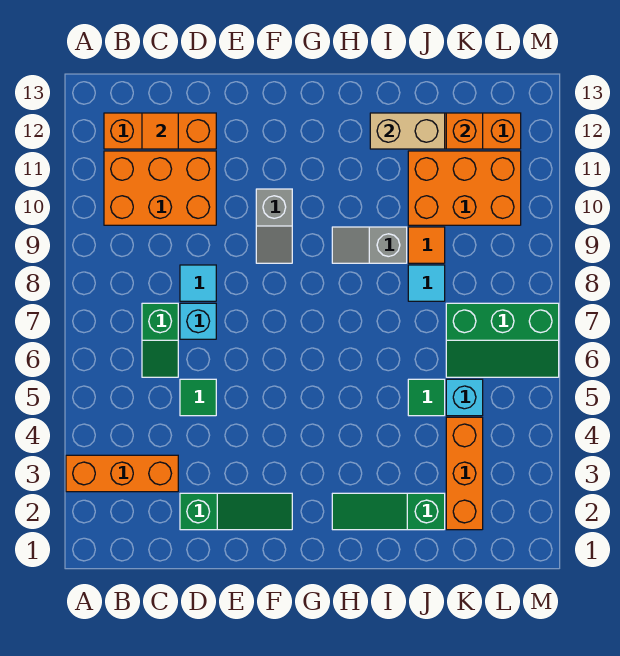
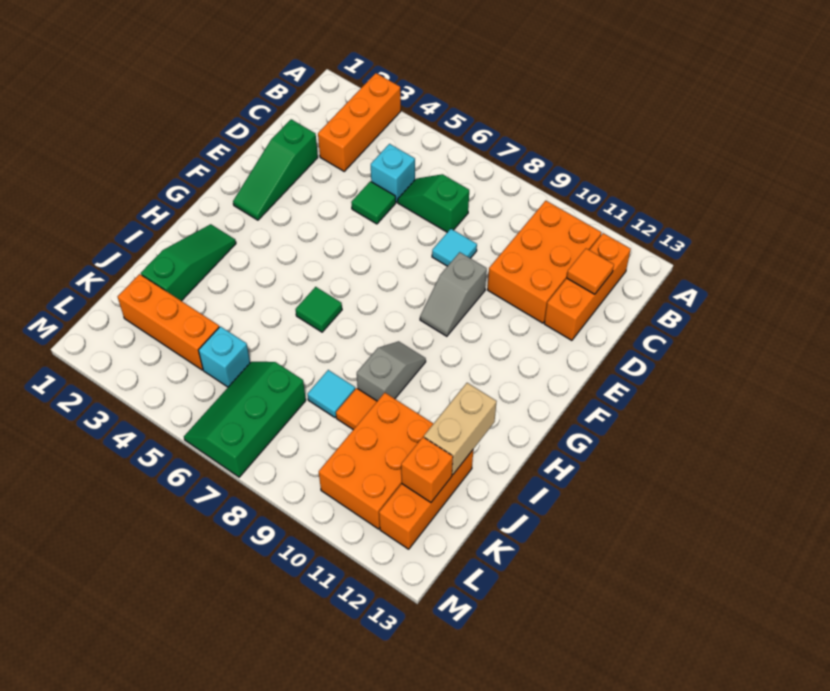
cyan brick D7 level 1 -> cyan brick C5 level 1
grey slope F9:F10 level 1 top 10 -> grey slope E9:F9 level 1 top E
green tile J5 level 1 -> green tile H6 level 1

